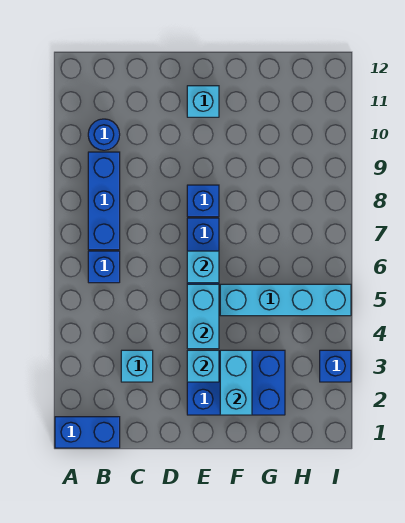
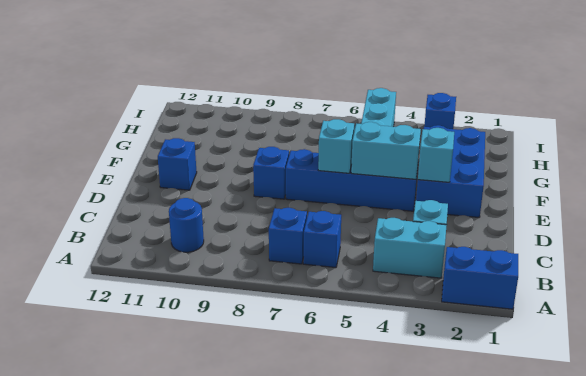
blue brick A1:B1 level 1 -> blue brick A1:A2 level 1
blue brick B7:B9 level 1 -> blue brick B7 level 1
cyan brick E11 level 1 -> blue brick E11 level 1
cyan brick F2:F3 level 2 -> cyan brick B3:B4 level 1

